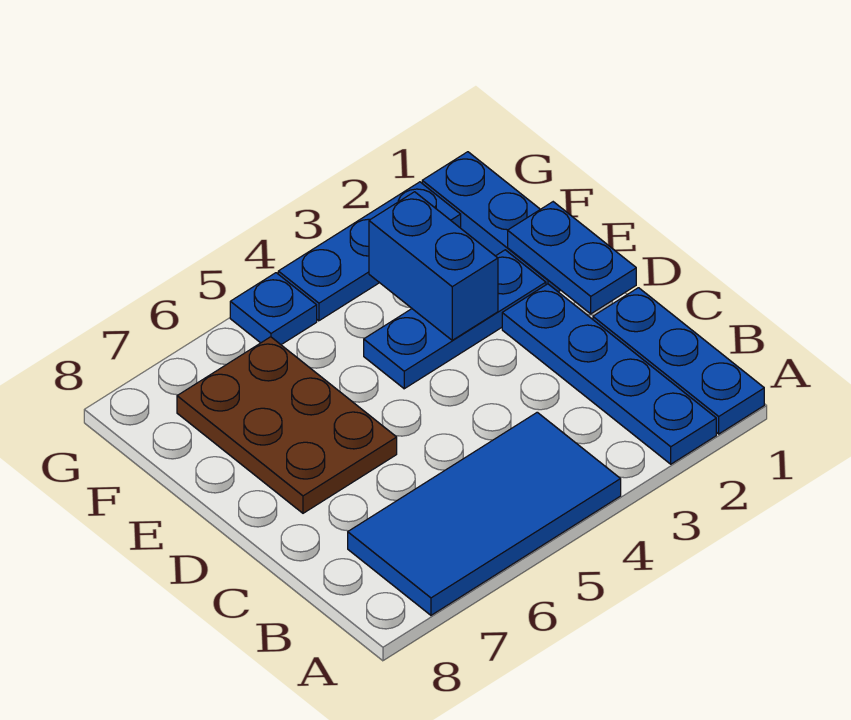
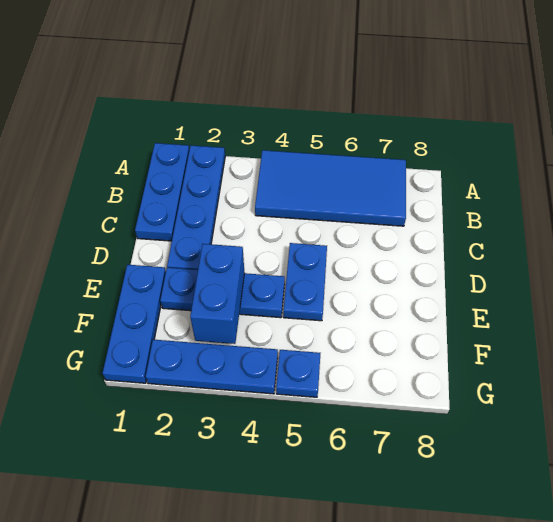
blue plate D1:E1 level 2 -> blue plate D5:E5 level 1
brown plate D6:F7 level 1 -> none

